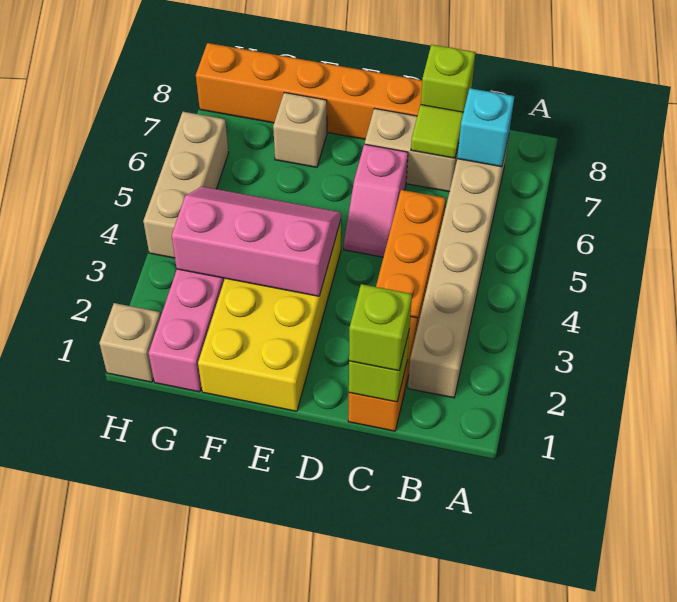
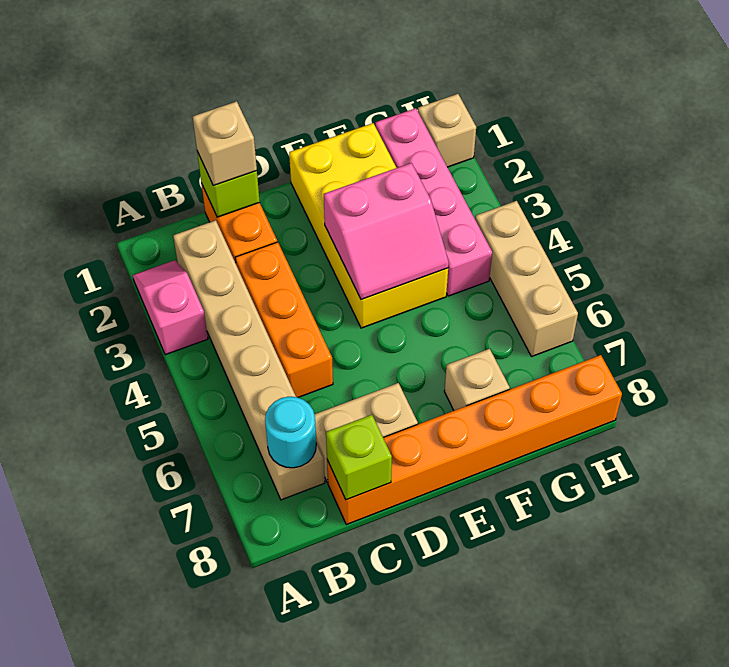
cyan brick B7 level 2 -> cyan round brick B7 level 2
lime brick C1 level 3 -> tan brick C1 level 3
lime tile C7 level 2 -> none
pink slope D5:D6 level 1 top 6 -> pink slope A2:A3 level 1 top 3
pink slope E3:G4 level 2 top 3 -> pink slope E3:F4 level 2 top 3

